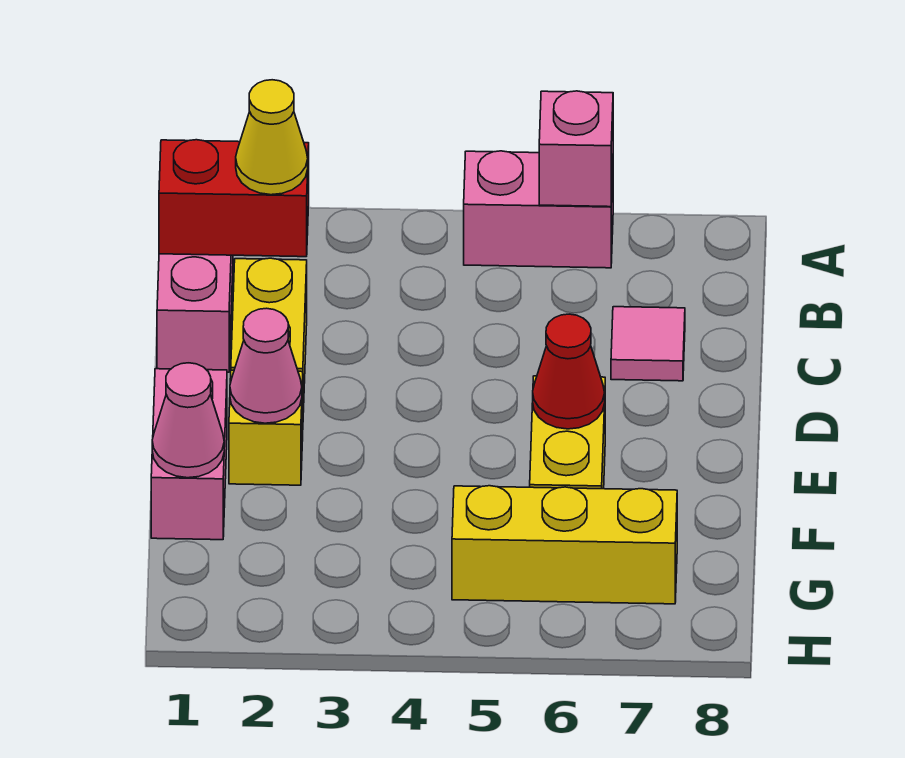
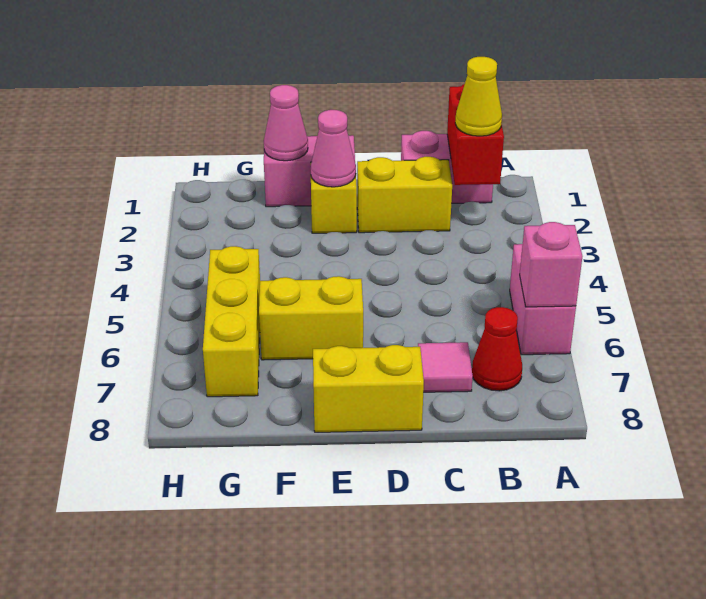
none -> yellow brick D8:E8 level 1
red cone E6 level 2 -> red cone B7 level 1

